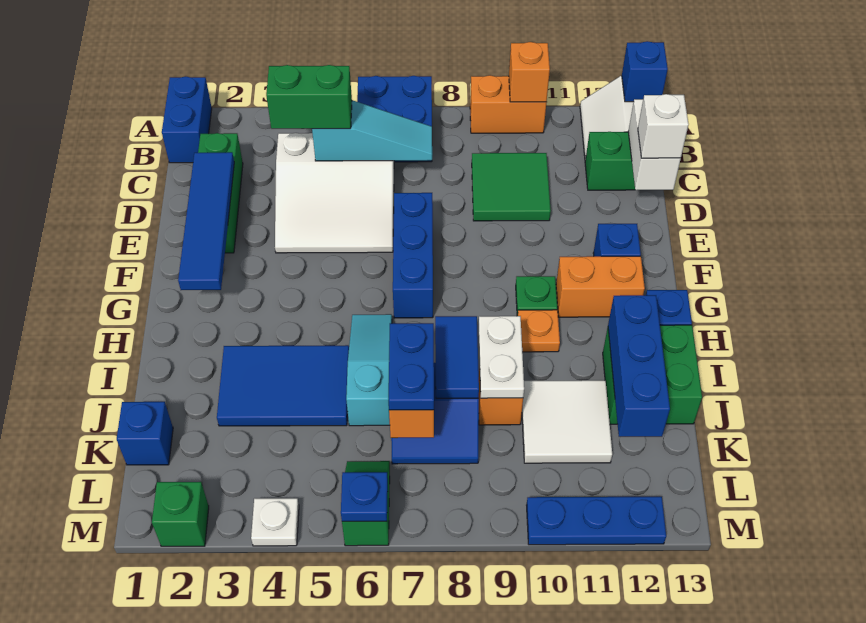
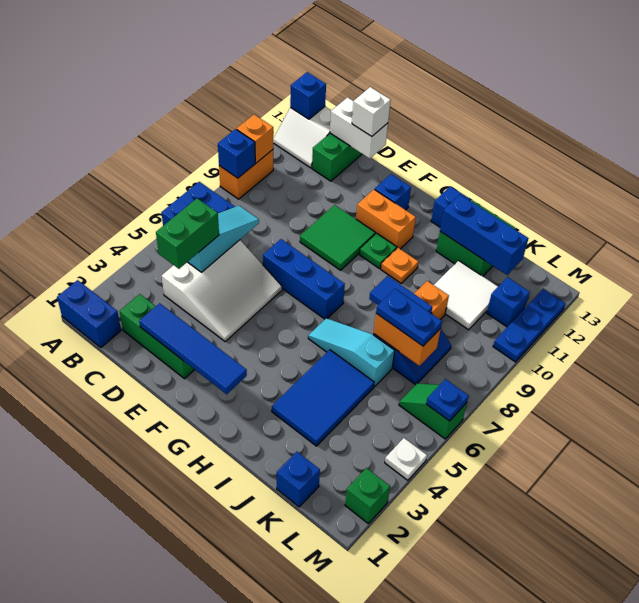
none -> blue brick A9 level 2
green tile C9:D10 level 1 -> green tile E9:F10 level 1
orange brick G11:G12 level 1 -> orange brick F11:G11 level 1
white plate I9:J9 level 2 -> none
none -> blue brick L11 level 1

